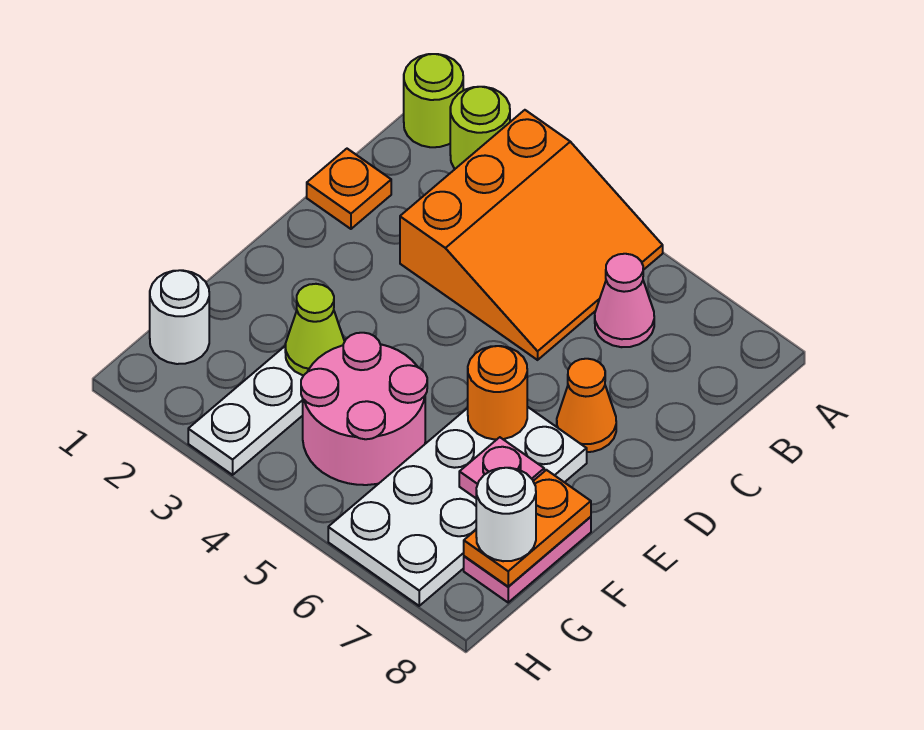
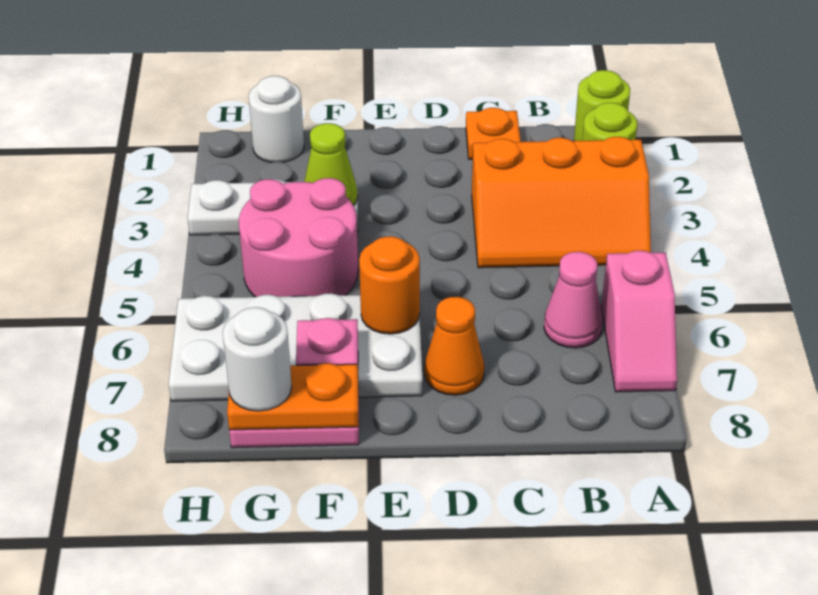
orange slope A3:C5 level 1 top 3 -> orange slope A3:C4 level 1 top 3
none -> pink slope A6:A7 level 1 top 6

